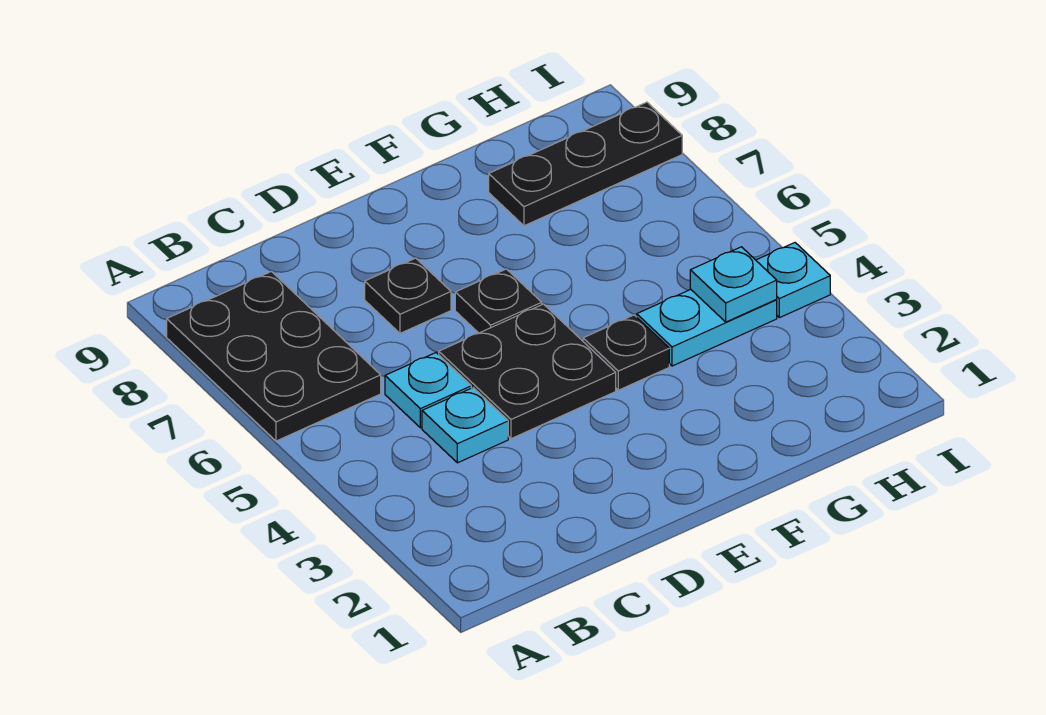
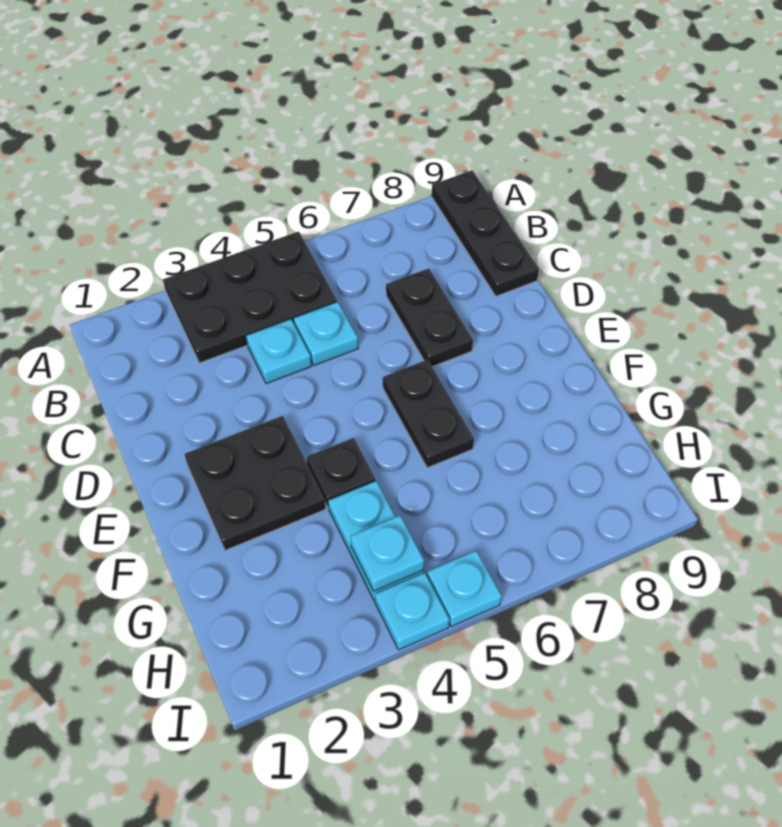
black plate A6:B8 level 1 -> black plate A3:B5 level 1
black plate D4:E5 level 1 -> black plate E2:F3 level 1
black plate D7 level 1 -> black plate C7:D7 level 1
black plate E6 level 1 -> black plate E6:F6 level 1
black plate G8:I8 level 1 -> black plate A9:C9 level 1
none -> cyan plate I5 level 1

